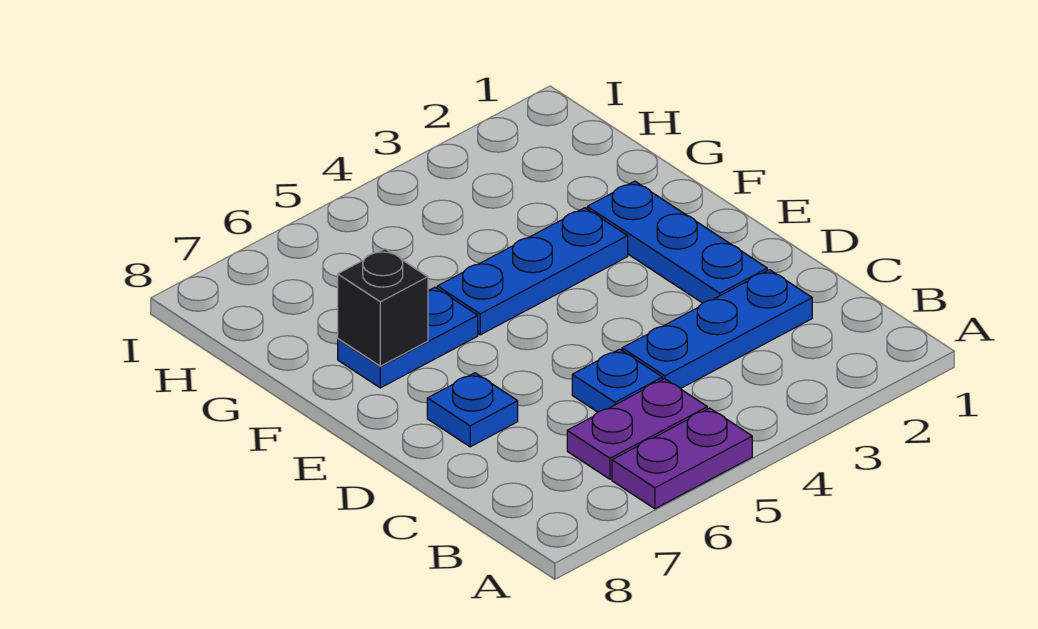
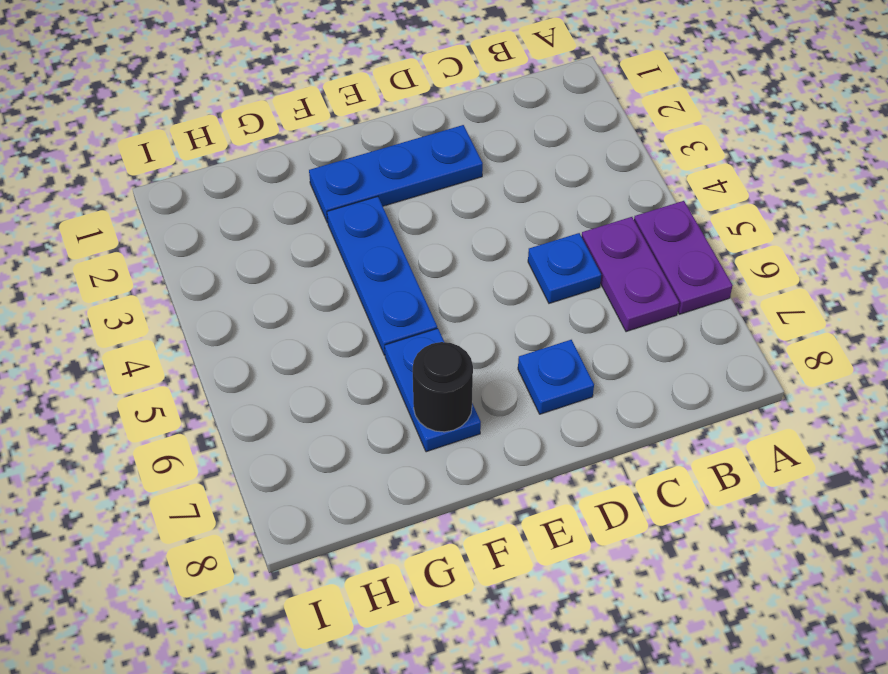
blue plate C2:C4 level 1 -> none
black brick F7 level 2 -> black round brick F7 level 2

